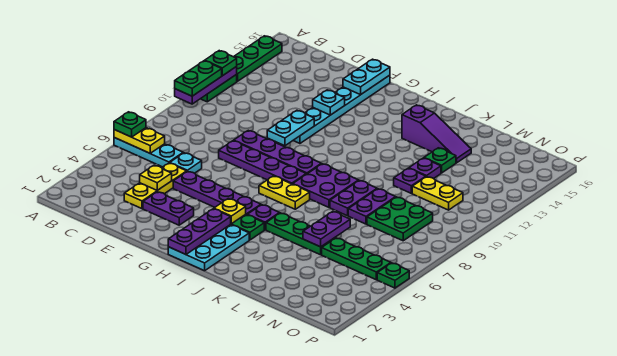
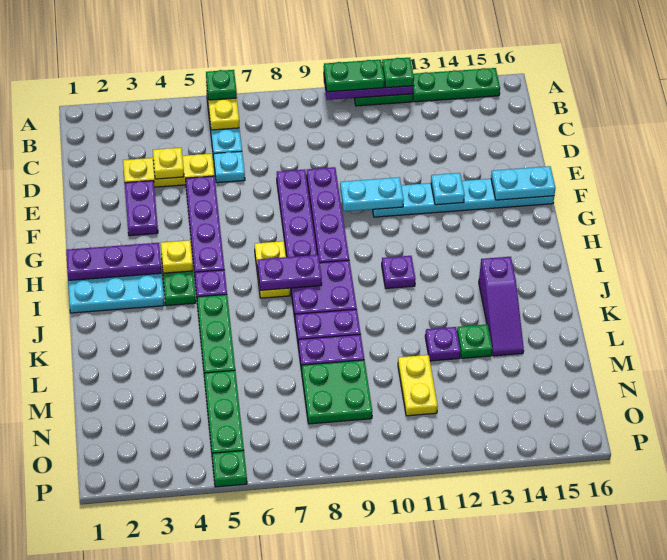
purple plate L5:L6 level 2 -> purple plate I7:I8 level 2
purple plate L11 level 1 -> purple plate I11 level 1

